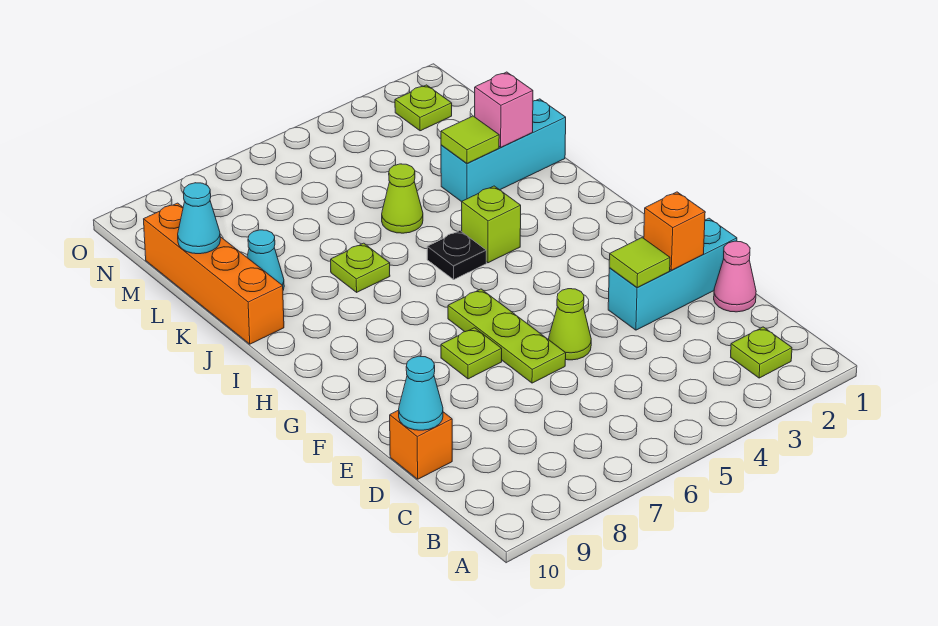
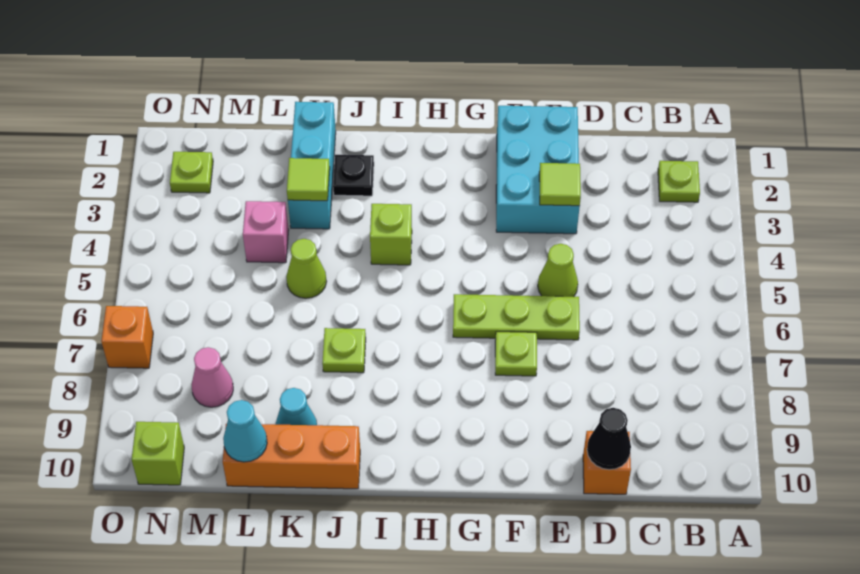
pink cone D1 level 1 -> pink cone M8 level 1
cyan cone D10 level 2 -> black cone D10 level 2
cyan brick E1:E3 level 1 -> cyan brick E1:F3 level 1
orange brick E2 level 2 -> orange brick O7 level 1
black plate I5 level 1 -> black plate J2 level 1
orange brick J10:M10 level 1 -> orange brick J10:L10 level 1
pink brick K2 level 2 -> pink brick L4 level 1
none -> lime brick N10 level 1

